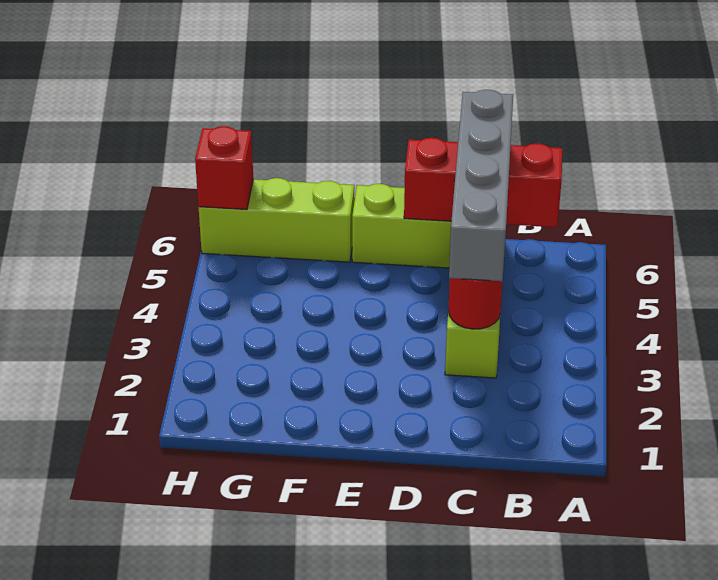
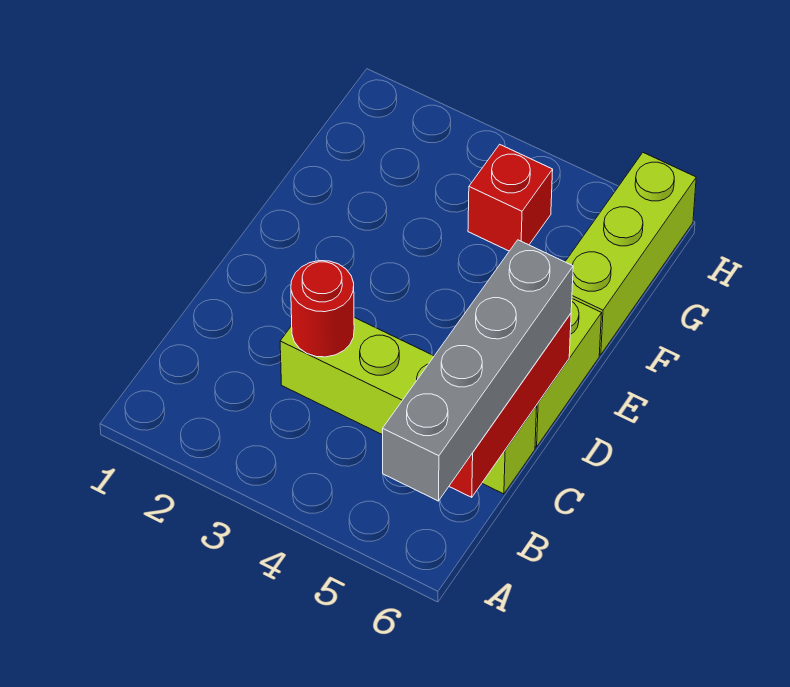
grey brick C3:C6 level 3 -> grey brick A6:D6 level 3
red brick H6 level 2 -> red brick G4 level 1

